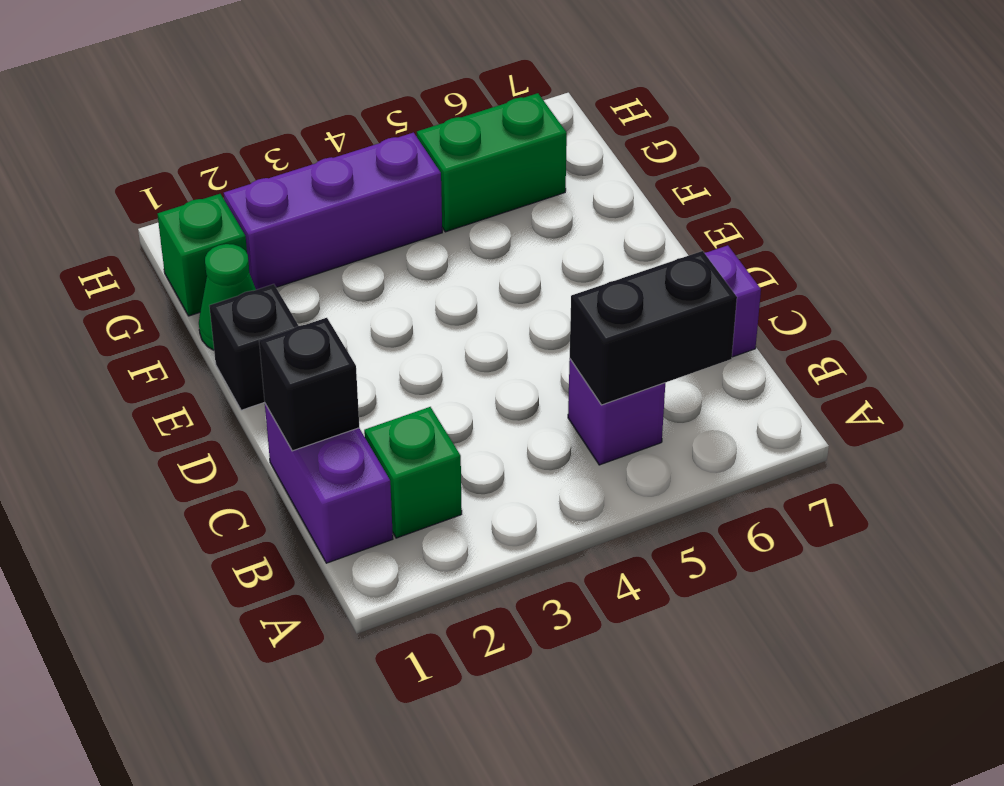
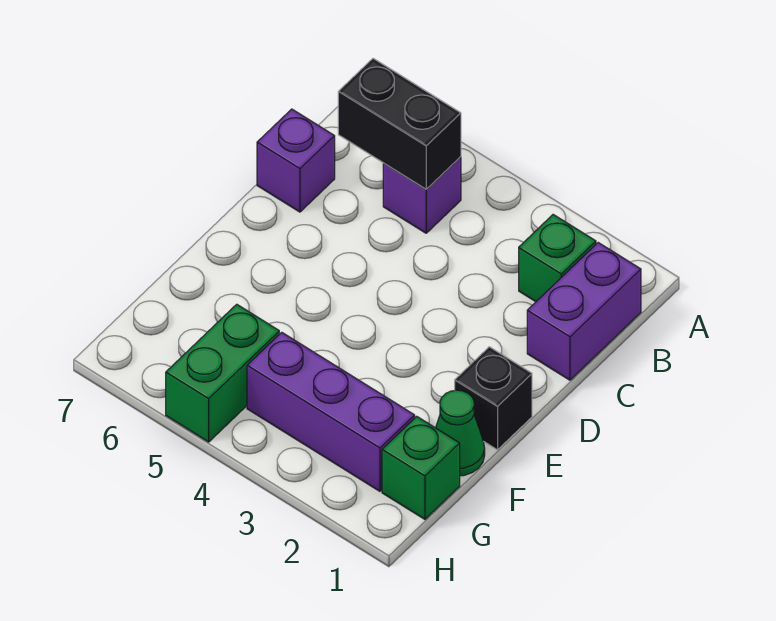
black brick C1 level 2 -> none
green brick G5:G6 level 1 -> green brick G5:H5 level 1

